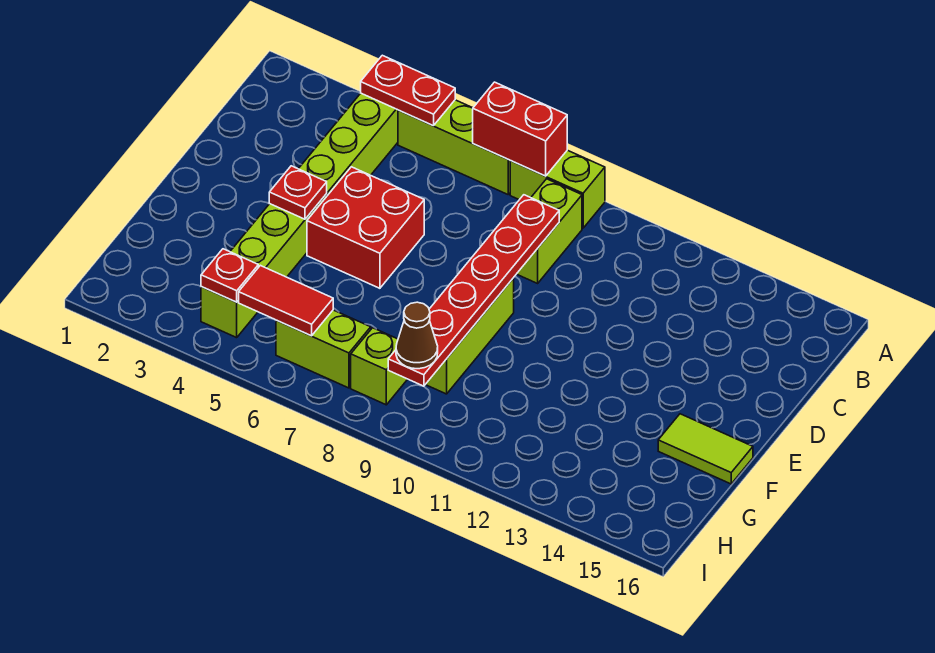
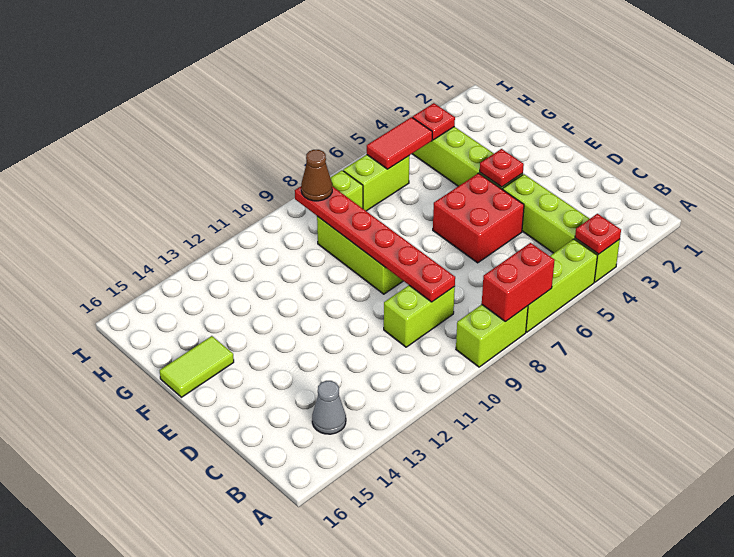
red plate A4:A5 level 2 -> red plate A4 level 2
lime brick B9:C9 level 1 -> lime brick C9:C10 level 1
none -> grey cone B14 level 1

